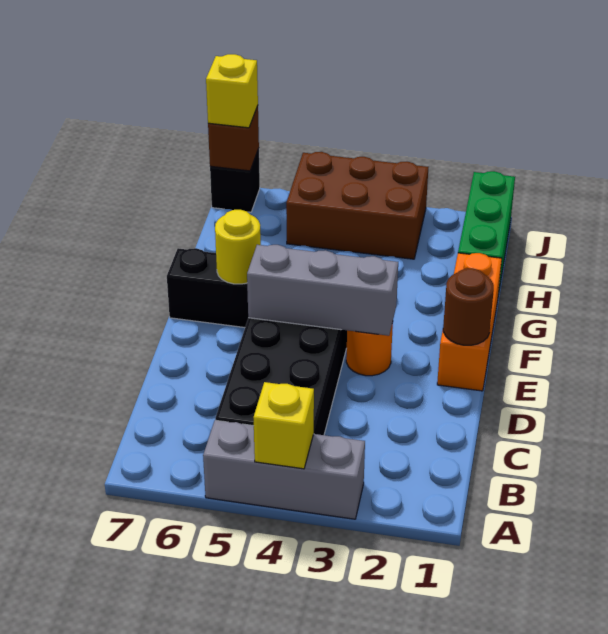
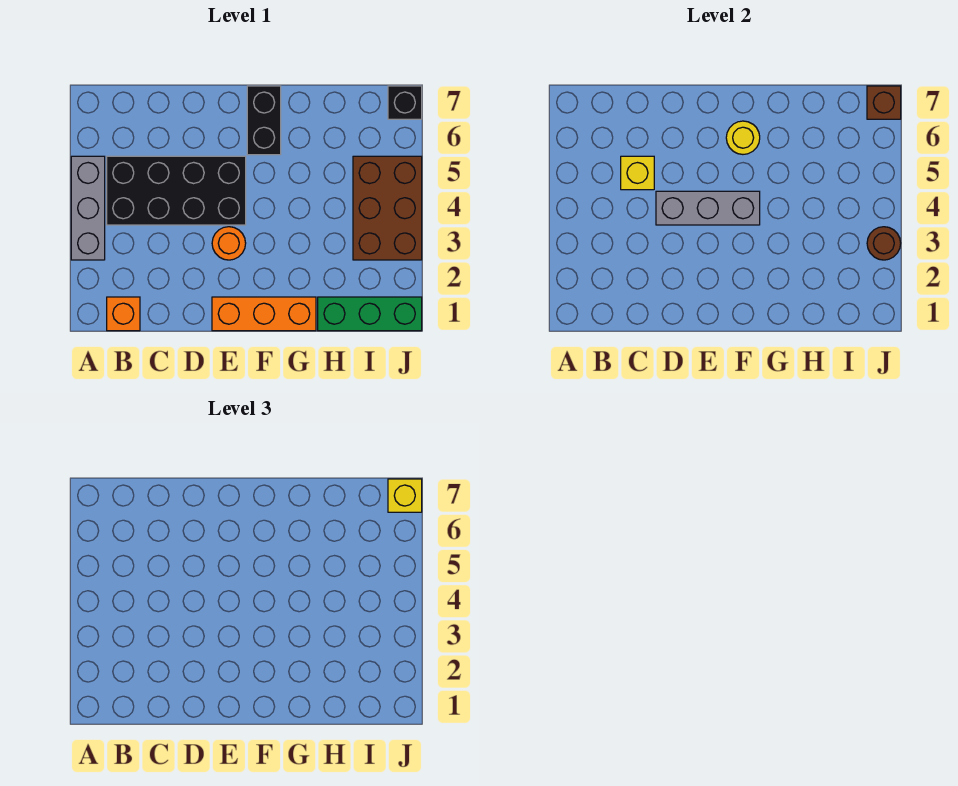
yellow brick A4 level 2 -> yellow brick C5 level 2
none -> orange brick B1 level 1
brown round brick E1 level 2 -> brown round brick J3 level 2
grey brick E3:E5 level 2 -> grey brick D4:F4 level 2

